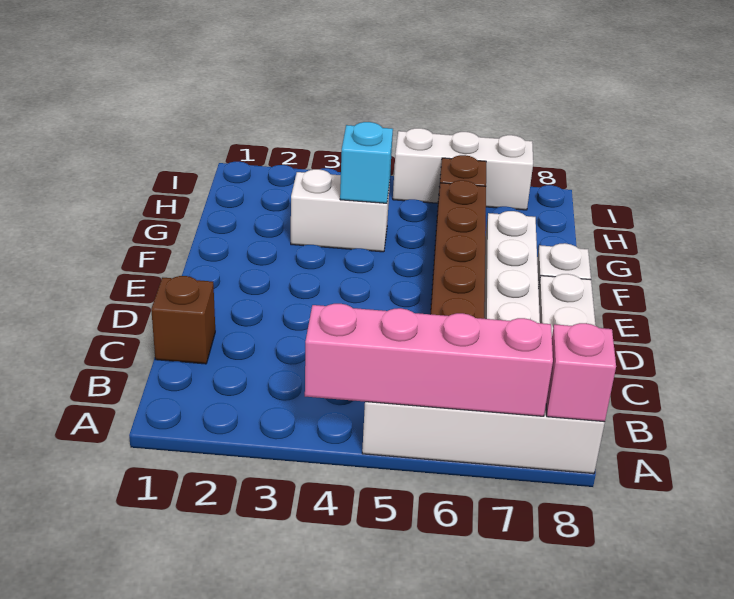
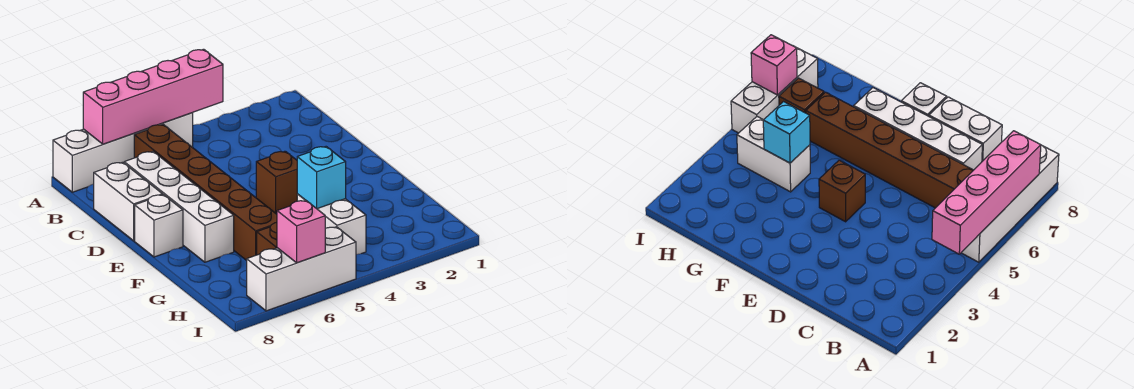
pink brick A8 level 2 -> pink brick I6 level 2
brown brick C1 level 1 -> brown brick E4 level 1
white brick G3:G4 level 1 -> white brick G4:H4 level 1

